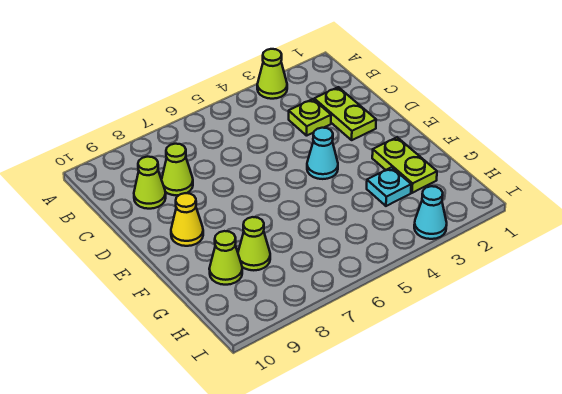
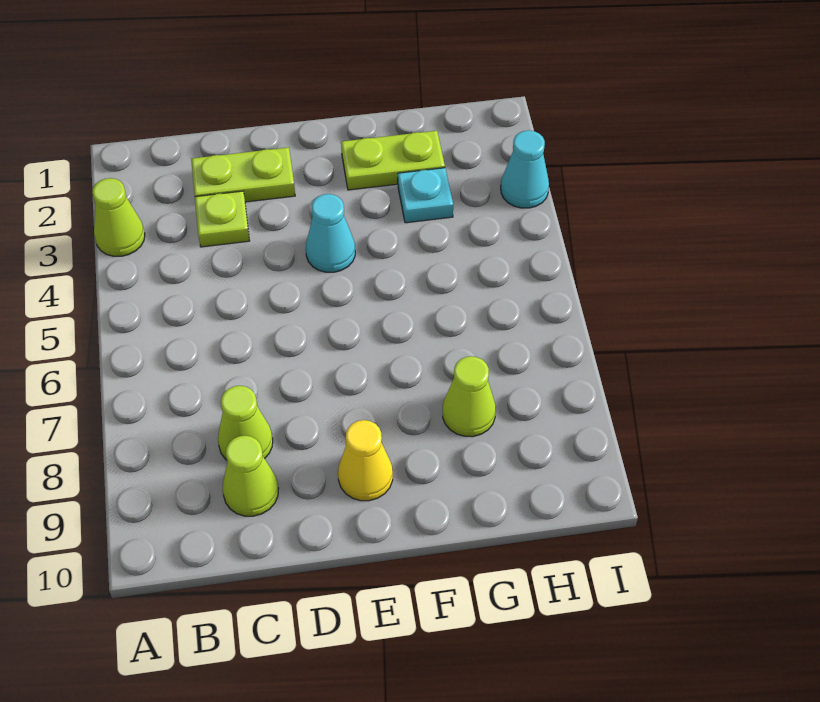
lime cone G9 level 1 -> none

